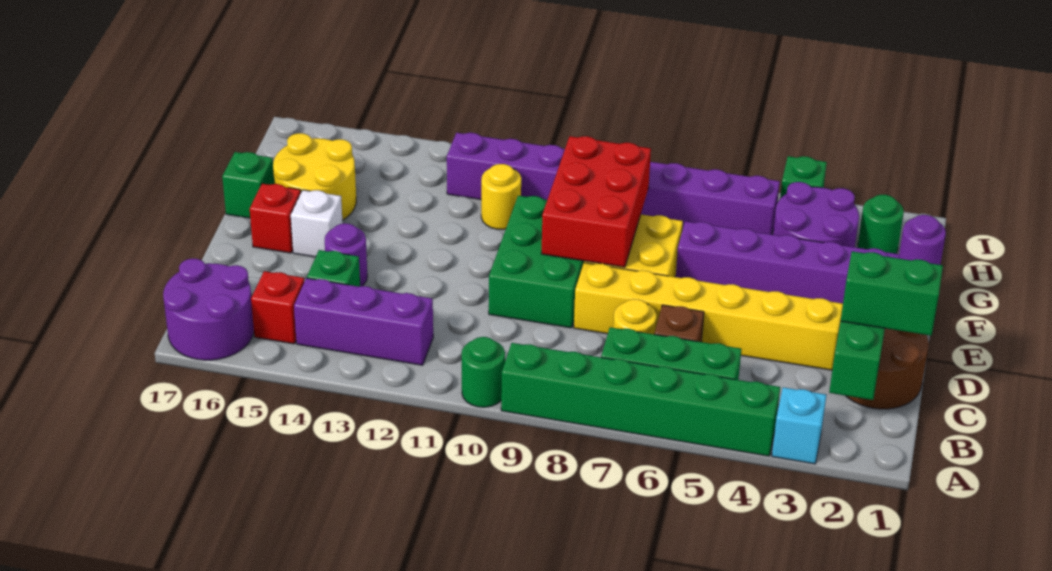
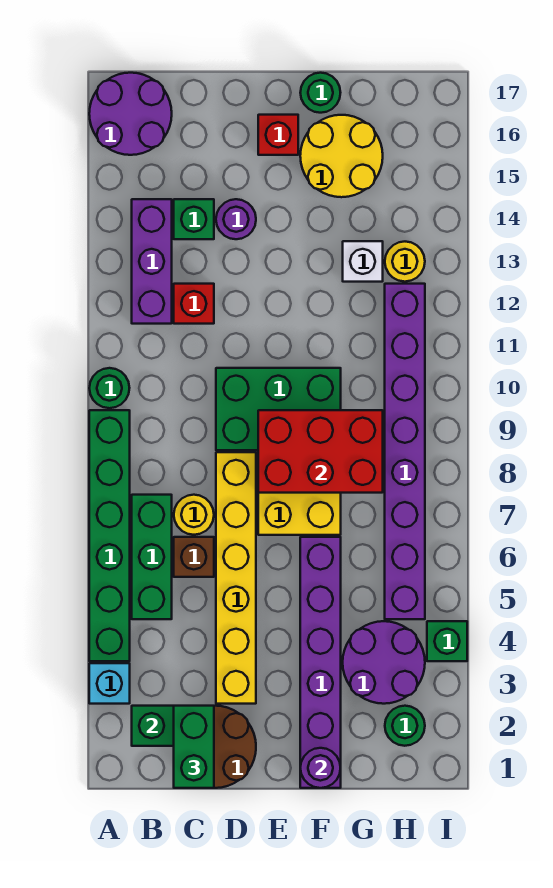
red brick B15 level 1 -> red brick C12 level 1
white brick E15 level 1 -> white brick G13 level 1
green brick F17 level 1 -> green round brick F17 level 1
yellow round brick G11 level 1 -> yellow round brick H13 level 1

